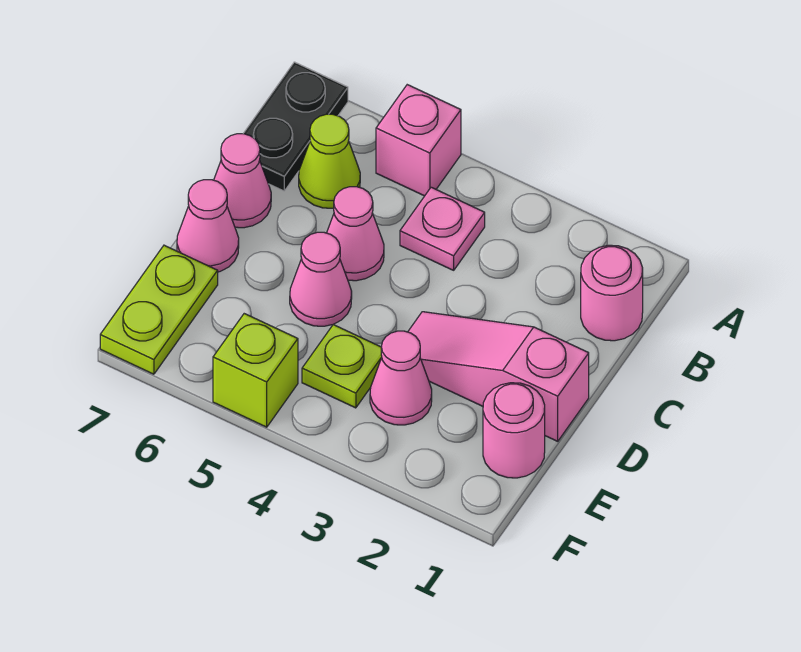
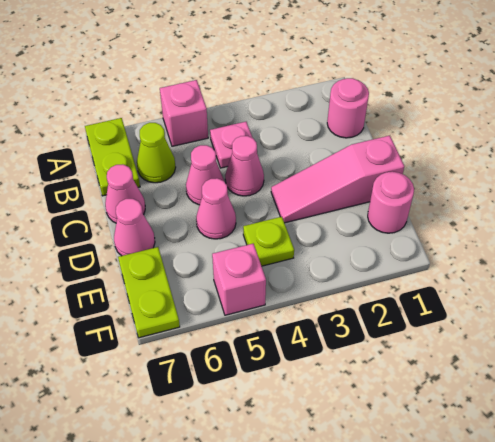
black plate A7:B7 level 1 -> lime plate A7:B7 level 1
pink cone E3 level 1 -> pink cone C4 level 1
lime brick F5 level 1 -> pink brick F5 level 1

